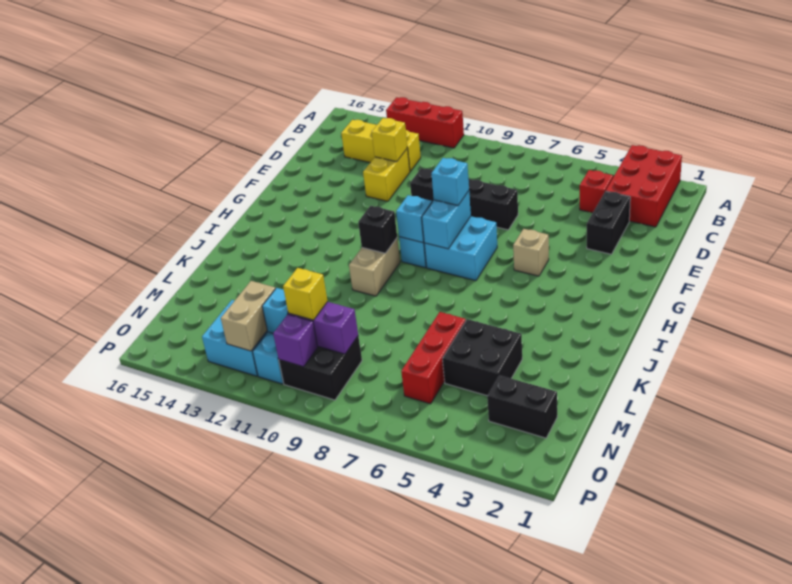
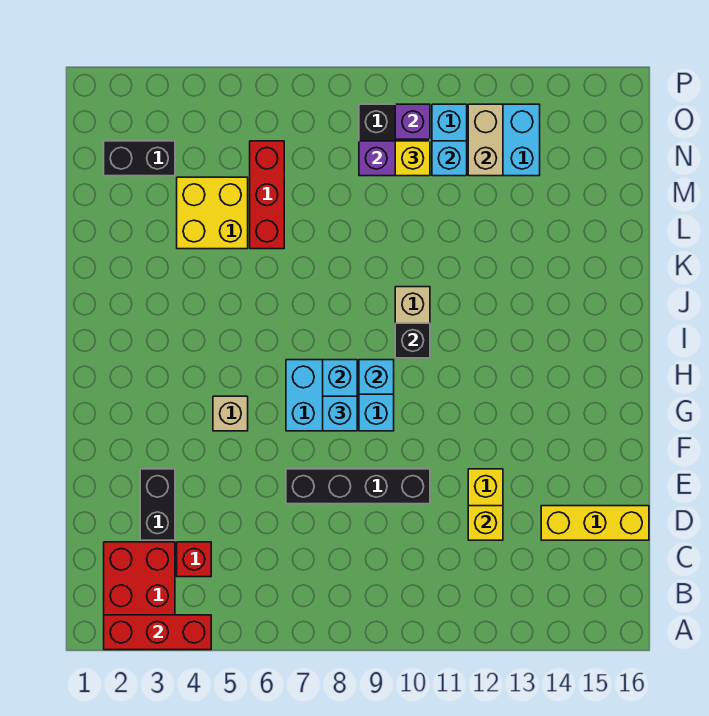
red brick A11:A13 level 1 -> red brick A2:A4 level 2
yellow brick C12:C14 level 1 -> yellow brick D14:D16 level 1
black brick L4:M5 level 1 -> yellow brick L4:M5 level 1

